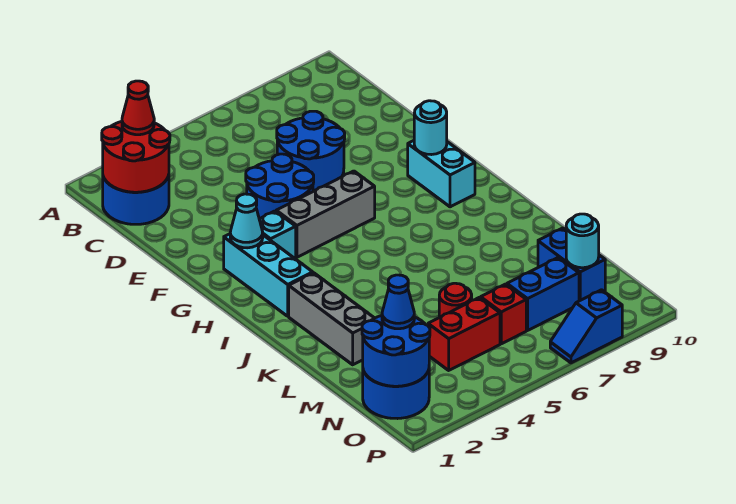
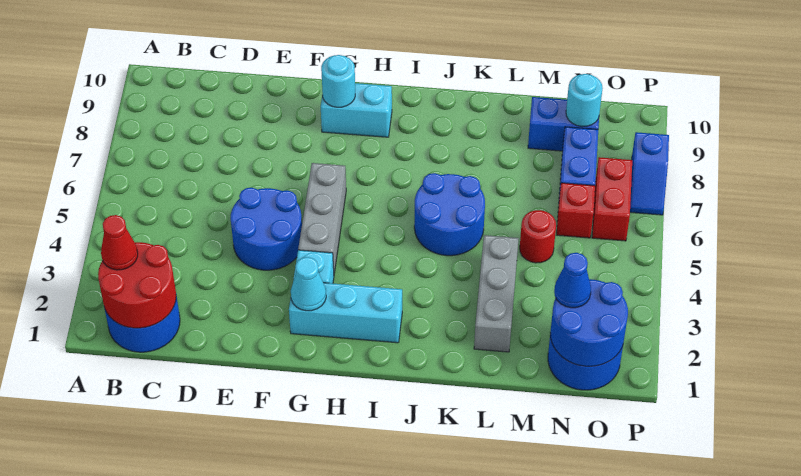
blue round brick D6:E7 level 1 -> blue round brick J5:K6 level 1
grey brick J2:L2 level 1 -> grey brick L2:L4 level 1
red brick N4:N5 level 1 -> red brick O6:O7 level 1

